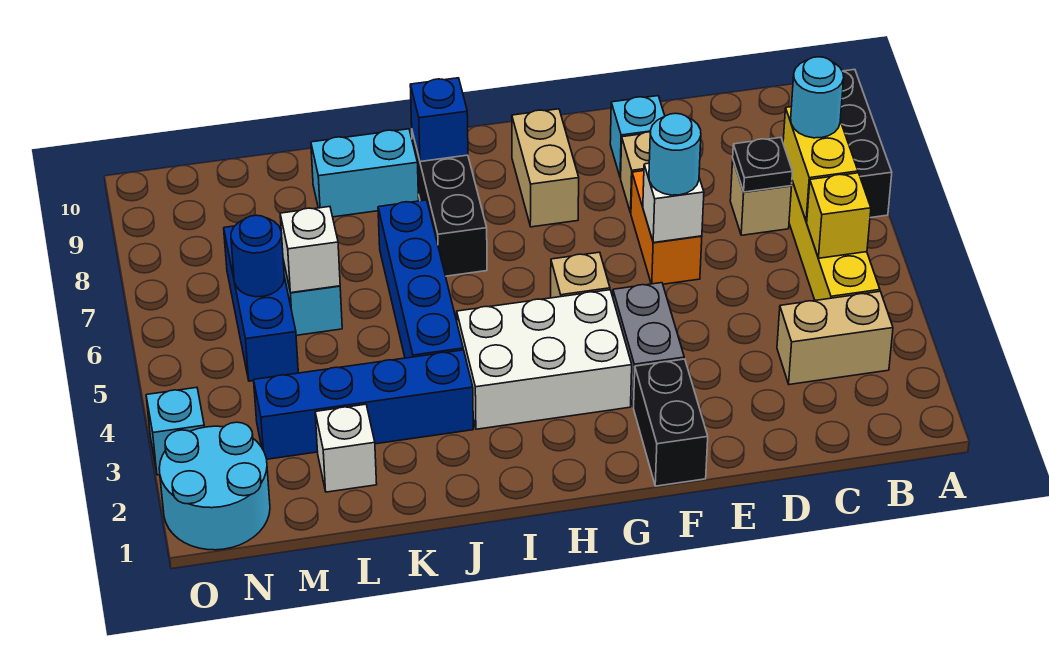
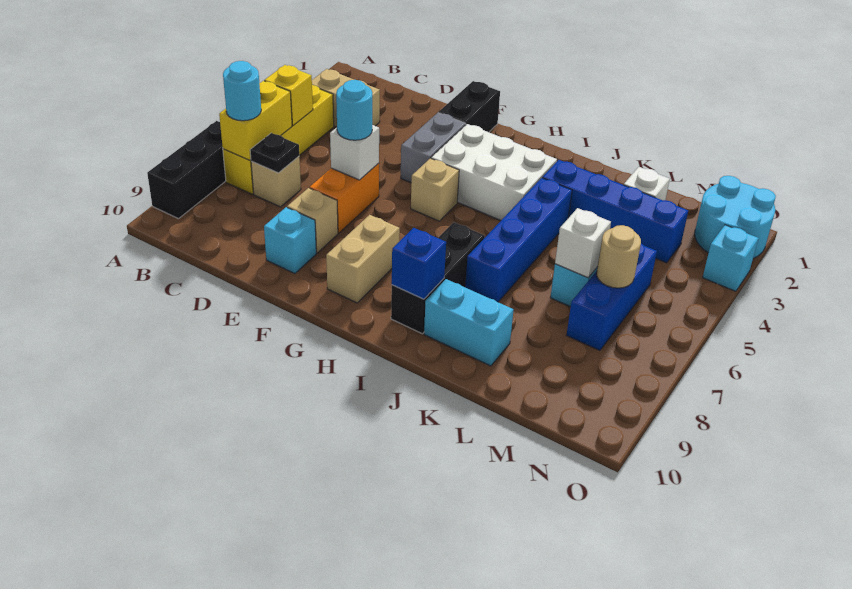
blue round brick M6 level 2 -> tan round brick M6 level 2

